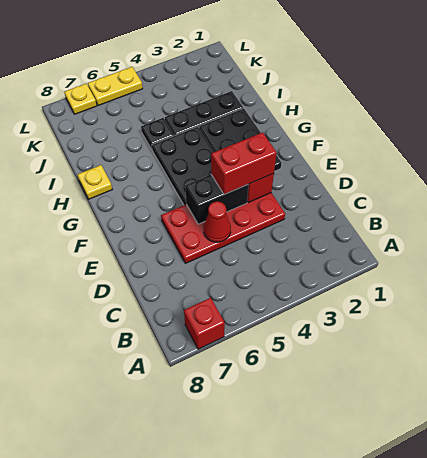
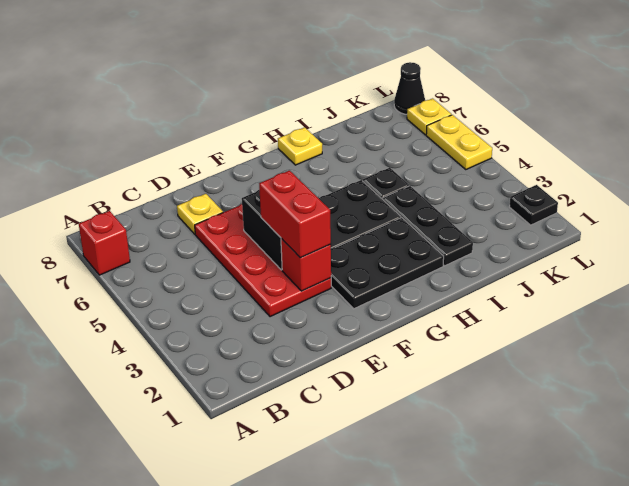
red cone D5 level 2 -> none
none -> yellow plate D7 level 1
none -> black plate L2 level 1
none -> black cone L8 level 1

